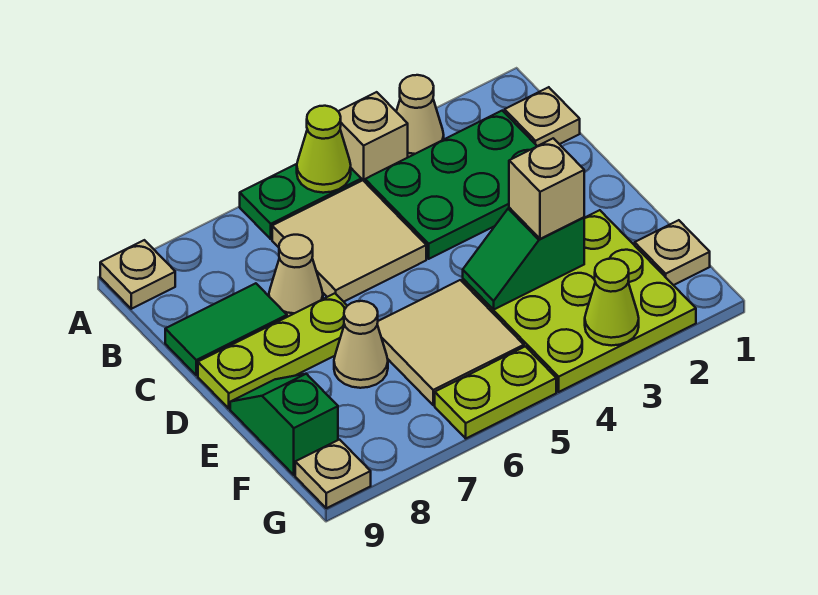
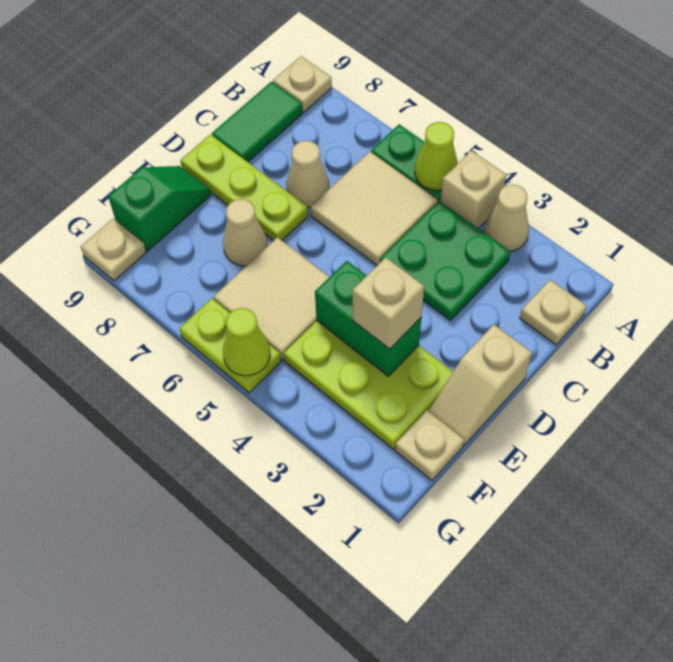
green plate B2:C4 level 1 -> green plate B3:C4 level 1
green tile C8:C9 level 1 -> green tile B9:C9 level 1
none -> tan slope D1:E1 level 1 top D
lime plate E2:G4 level 1 -> lime plate E2:F4 level 1
green slope E3:E4 level 2 top 3 -> green brick E3:E4 level 2
lime cone G3 level 2 -> lime cone G5 level 2

